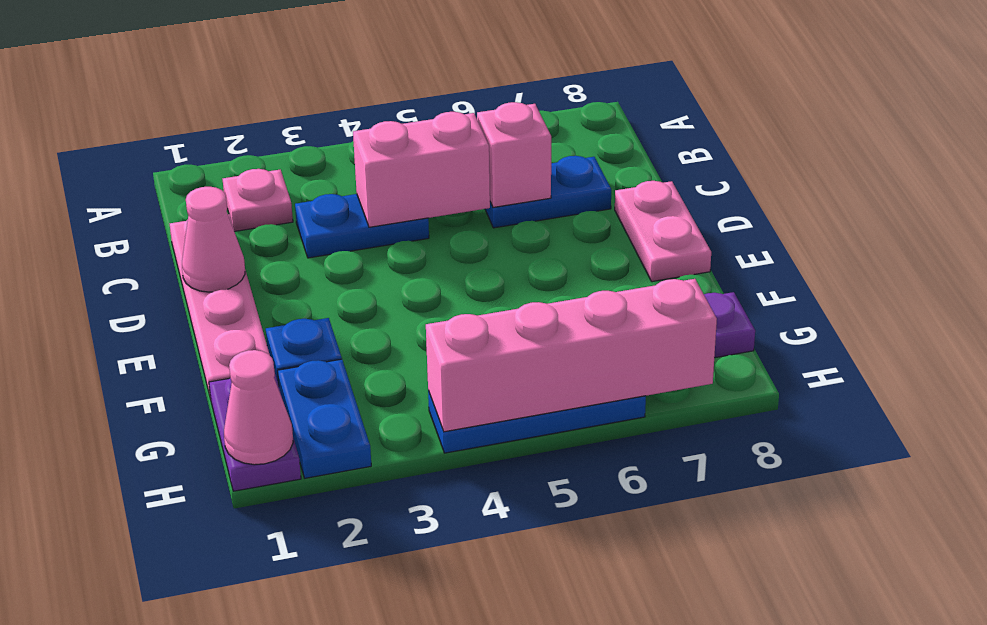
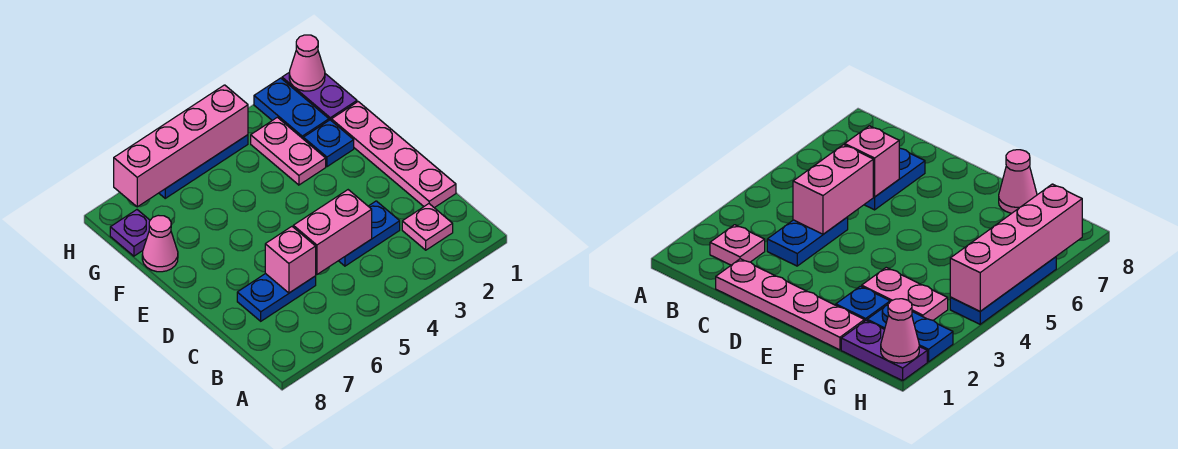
pink cone D1 level 2 -> pink cone F8 level 1
pink plate D8:E8 level 1 -> pink plate F3:G3 level 1

